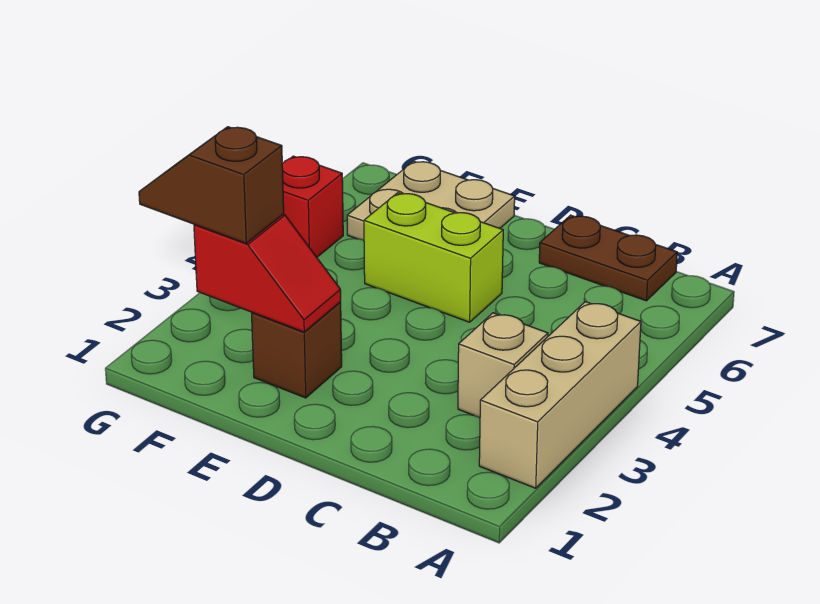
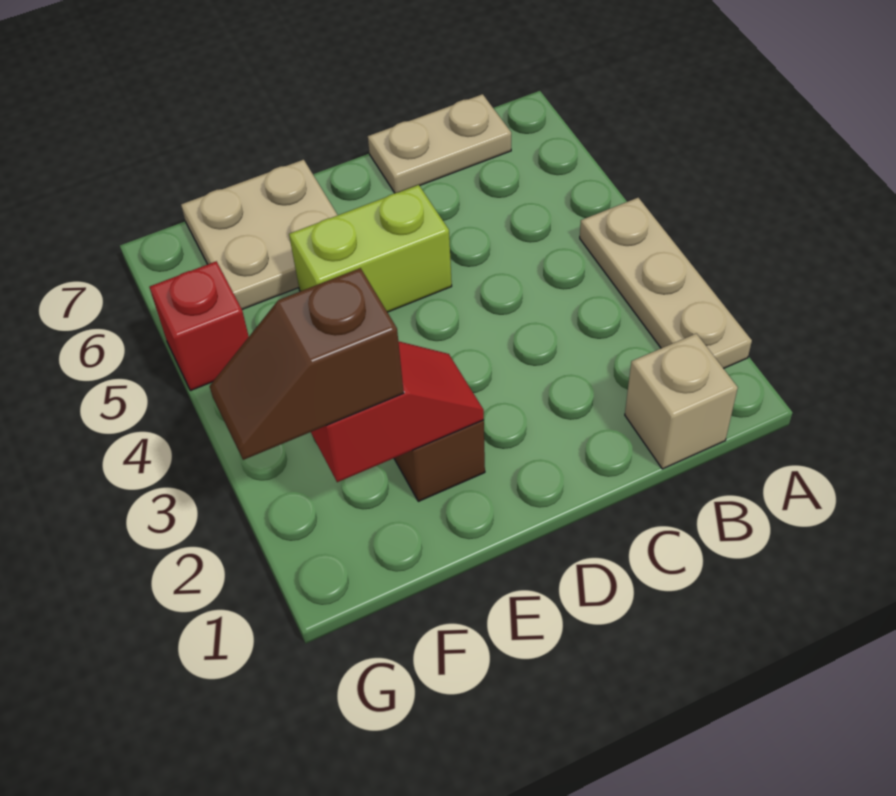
tan brick A2:A4 level 1 -> tan plate A2:A4 level 1
tan brick B3 level 1 -> tan brick B1 level 1
brown plate B7:C7 level 1 -> tan plate B7:C7 level 1

